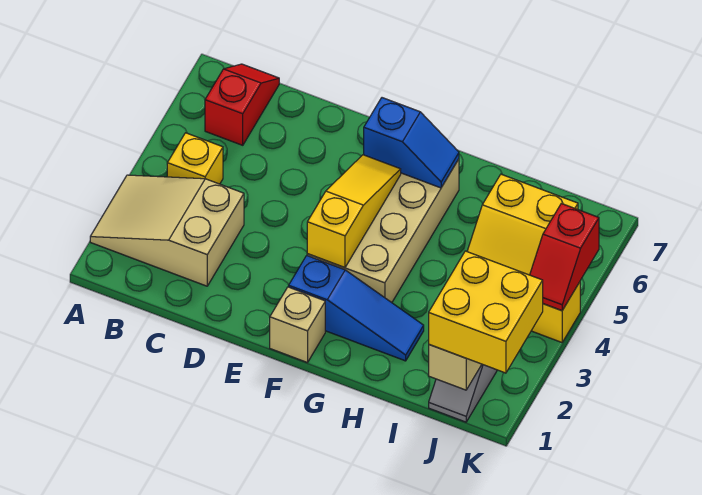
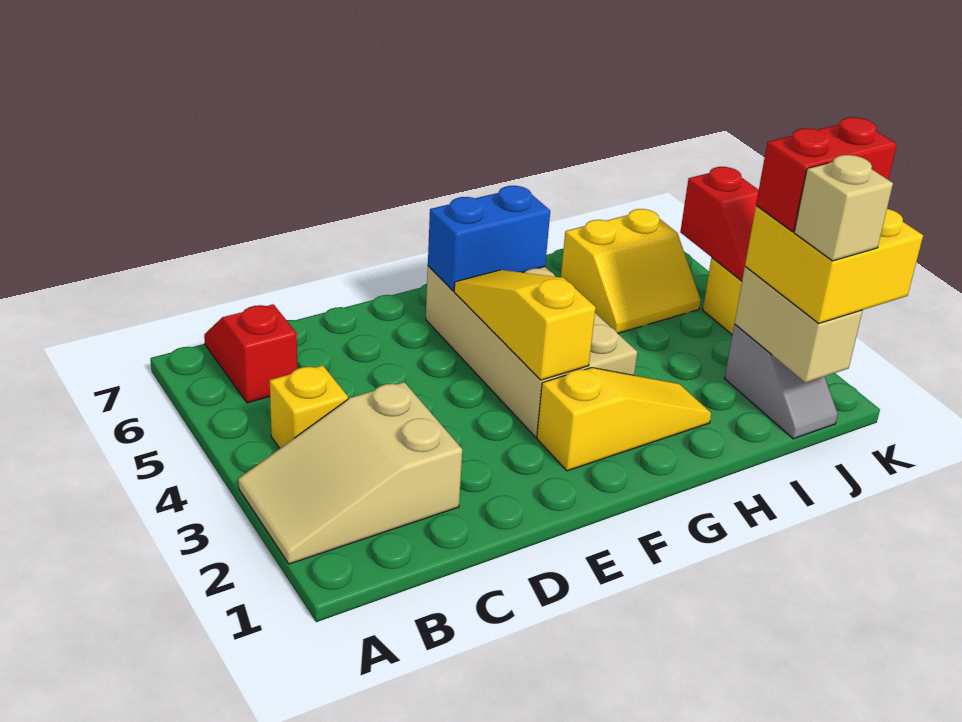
tan brick F1 level 1 -> tan brick J1 level 4
blue slope F2:H2 level 1 top F -> yellow slope F2:H2 level 1 top F
blue slope F6:G6 level 2 top F -> blue brick F6:G6 level 2
none -> red brick J2:K2 level 4

